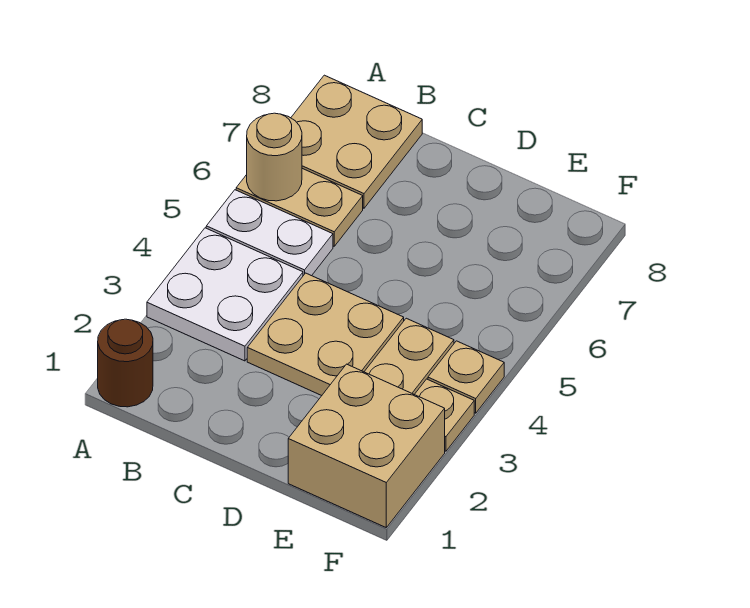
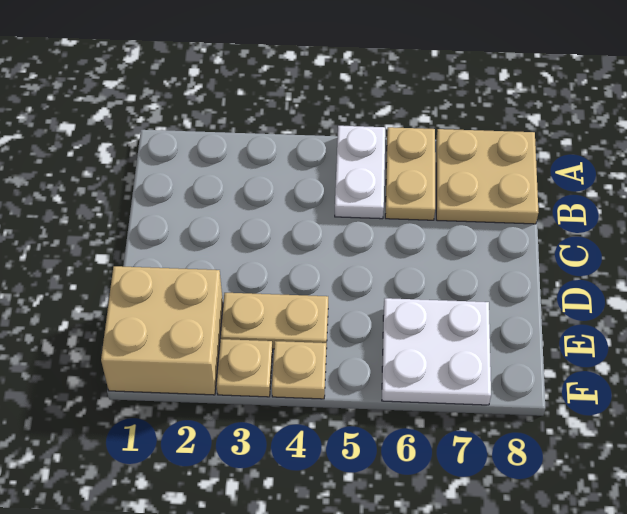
brown round brick A1 level 1 -> none
white plate A3:B4 level 1 -> white plate E6:F7 level 1
tan round brick A6 level 2 -> none
tan plate C3:D4 level 1 -> none

